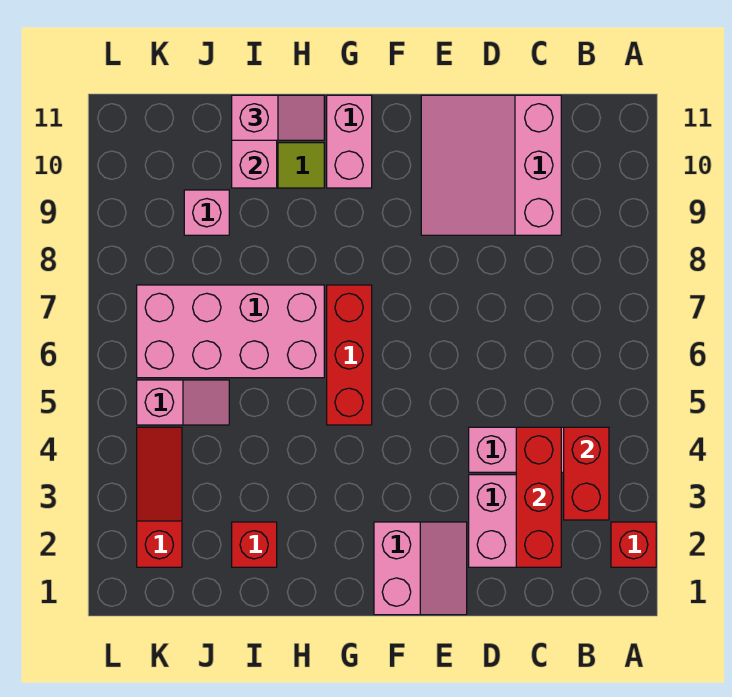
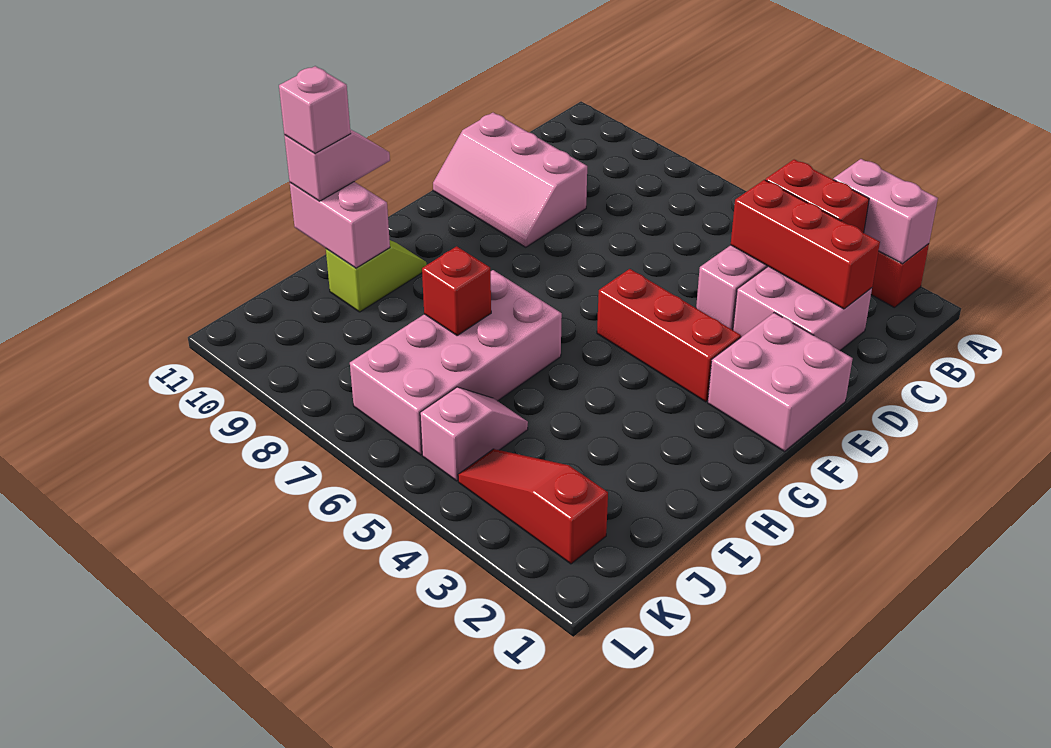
pink slope C9:E11 level 1 top C -> pink slope D9:E11 level 1 top D
pink slope E1:F2 level 1 top F -> pink brick E1:F2 level 1
red brick G5:G7 level 1 -> red brick F3:F5 level 1
pink brick G10:G11 level 1 -> pink brick A2:A3 level 2
red brick I2 level 1 -> red brick I7 level 2
pink brick J9 level 1 -> pink brick I11 level 4

